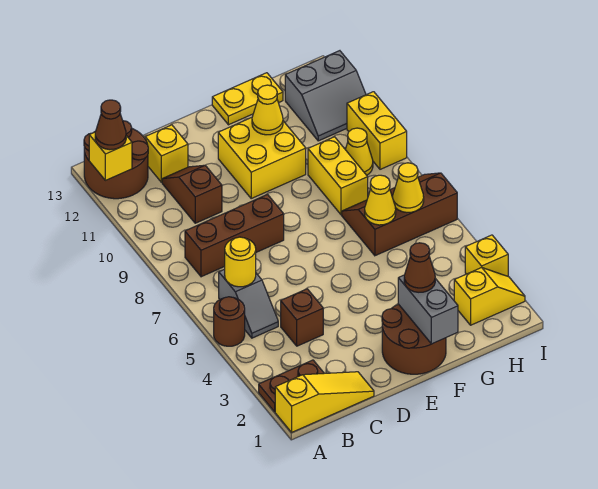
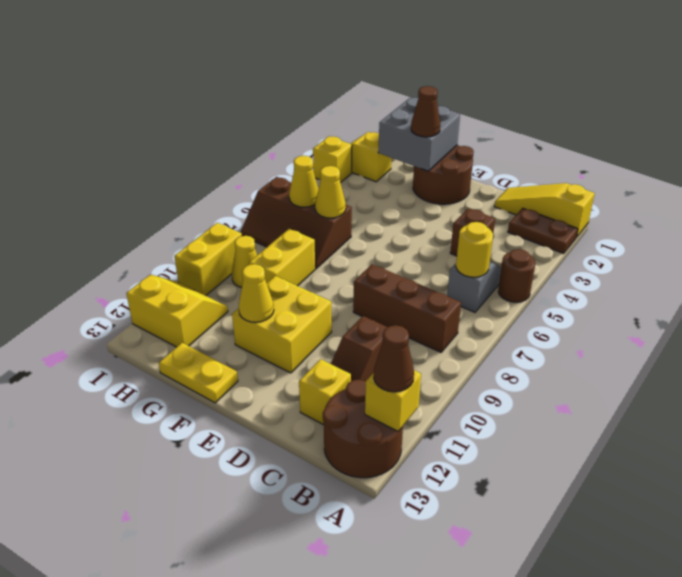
grey brick F1:F2 level 2 -> grey brick F1:G2 level 2
grey slope H11:I12 level 1 top 12 -> yellow slope H11:I12 level 1 top 12

